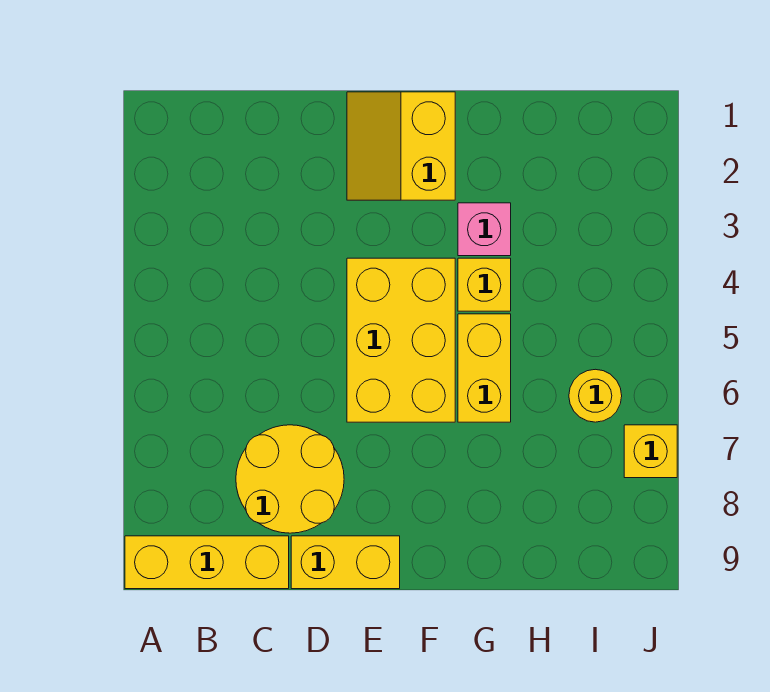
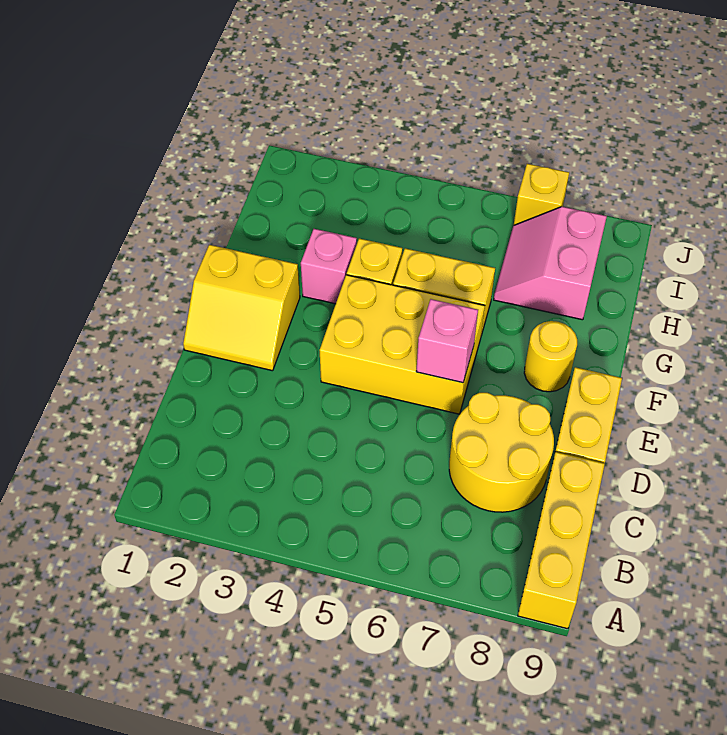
none -> pink brick E6 level 2
none -> pink slope H7:I8 level 1 top 8
yellow round brick I6 level 1 -> yellow round brick F8 level 1

